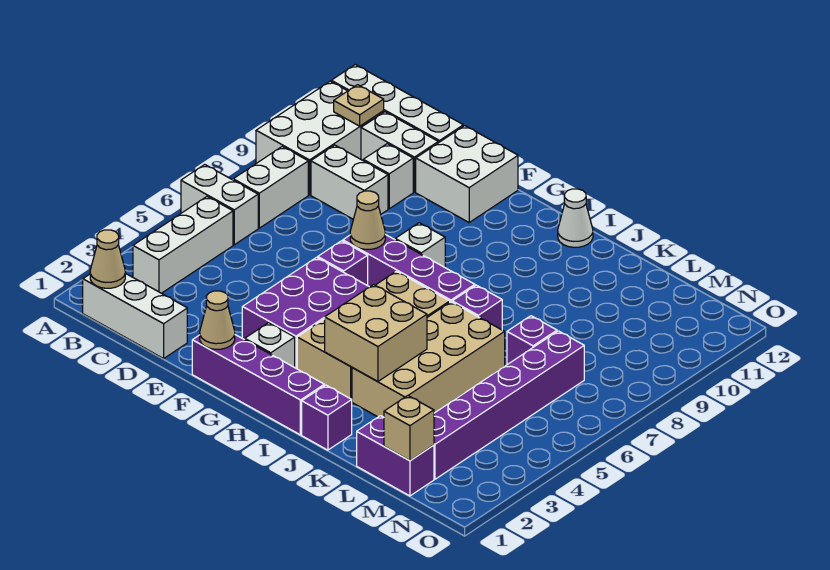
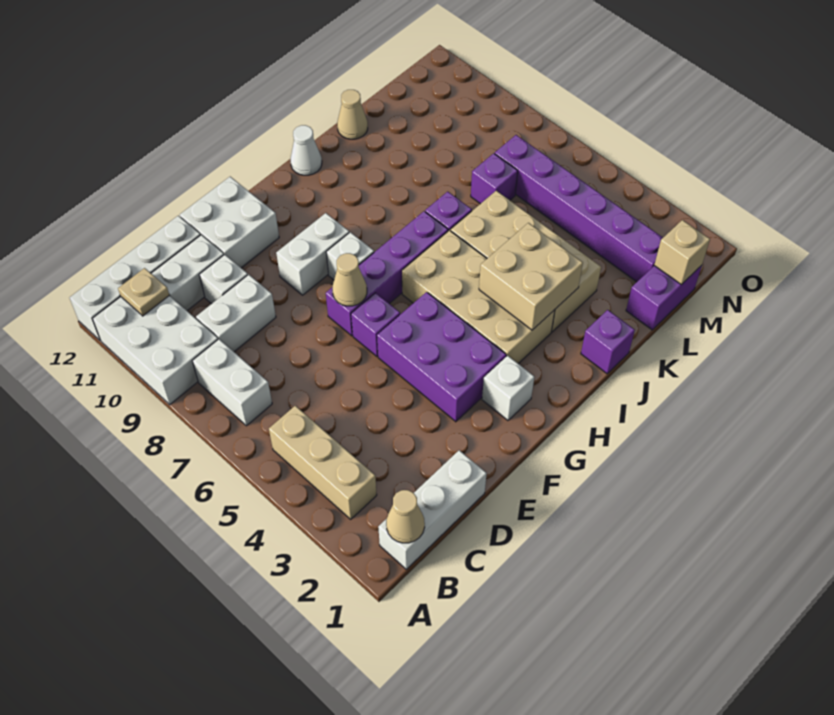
white brick A6:B6 level 1 -> white brick F9:G9 level 1
white brick B3:B5 level 1 -> tan brick B3:B5 level 1
purple brick F1:I1 level 1 -> none
tan cone F1 level 2 -> tan cone K12 level 1

